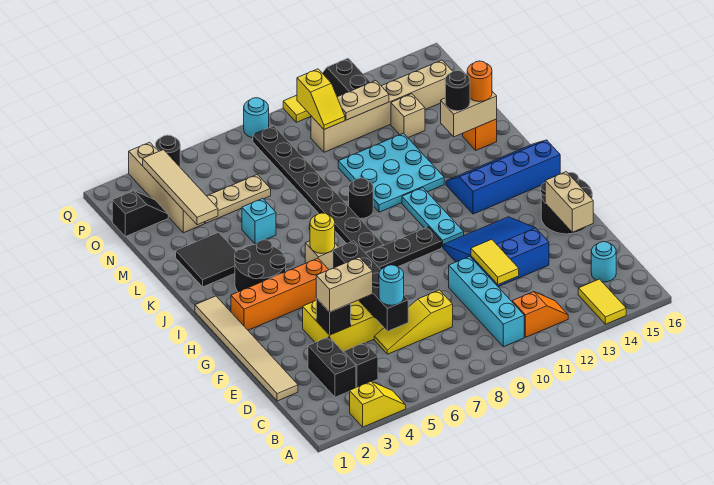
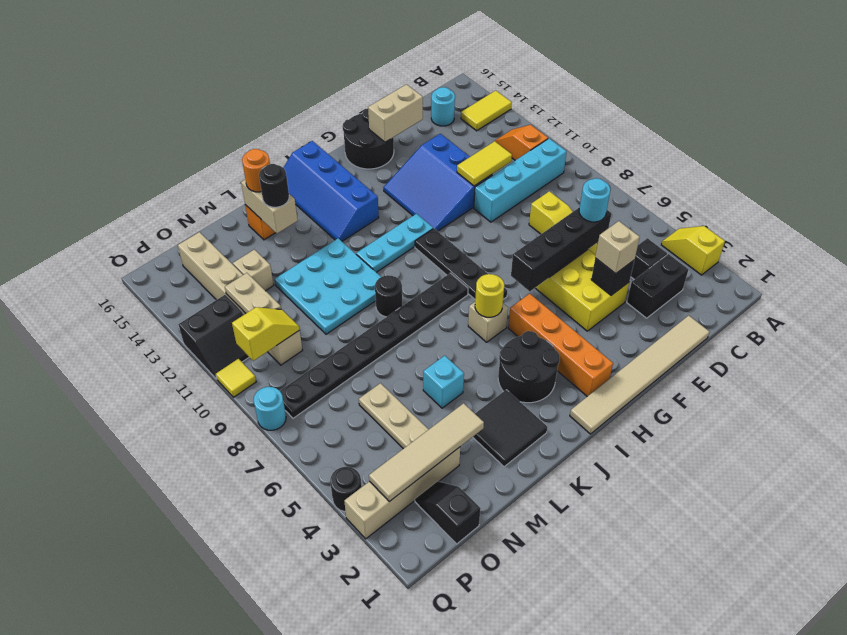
tan brick E4:E5 level 3 -> tan brick E4 level 3

